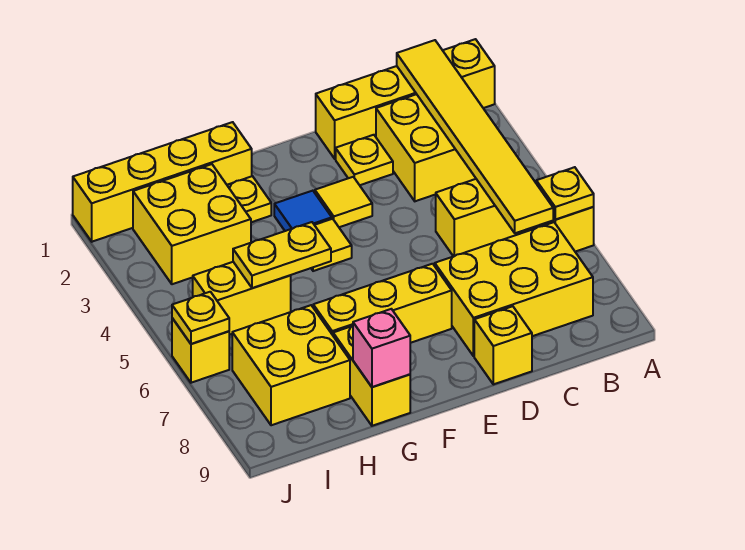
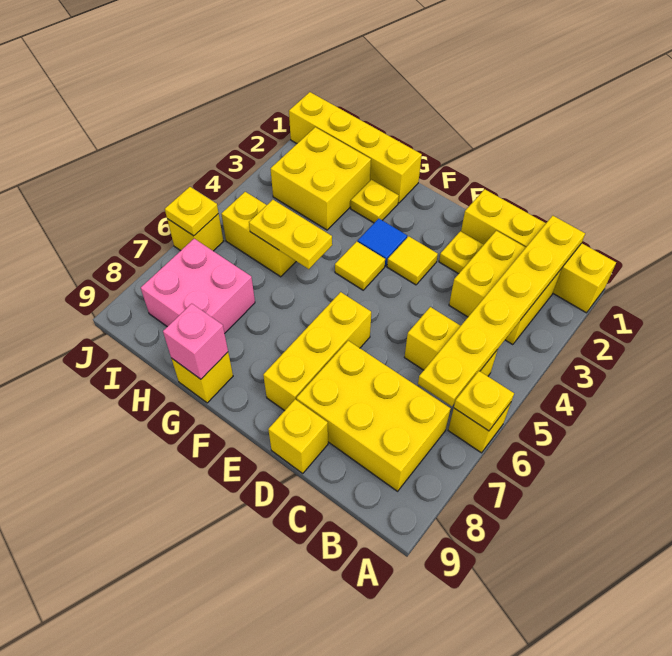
yellow tile B1:B6 level 2 -> yellow plate B1:B6 level 2
yellow brick E7:G7 level 1 -> yellow brick E6:E8 level 1
yellow brick G8:G9 level 1 -> yellow brick G9 level 1
yellow brick H7:I8 level 1 -> pink brick H7:I8 level 1

